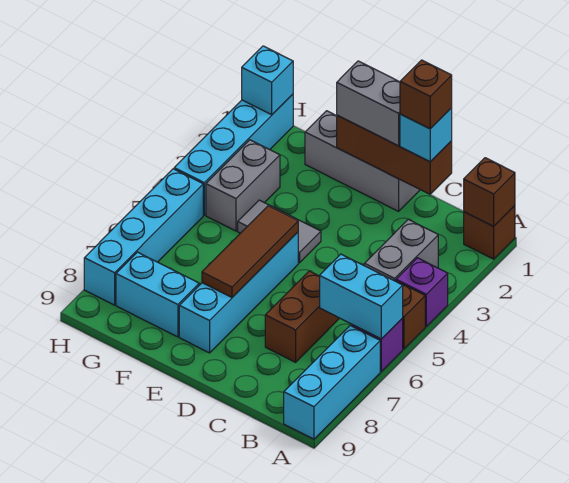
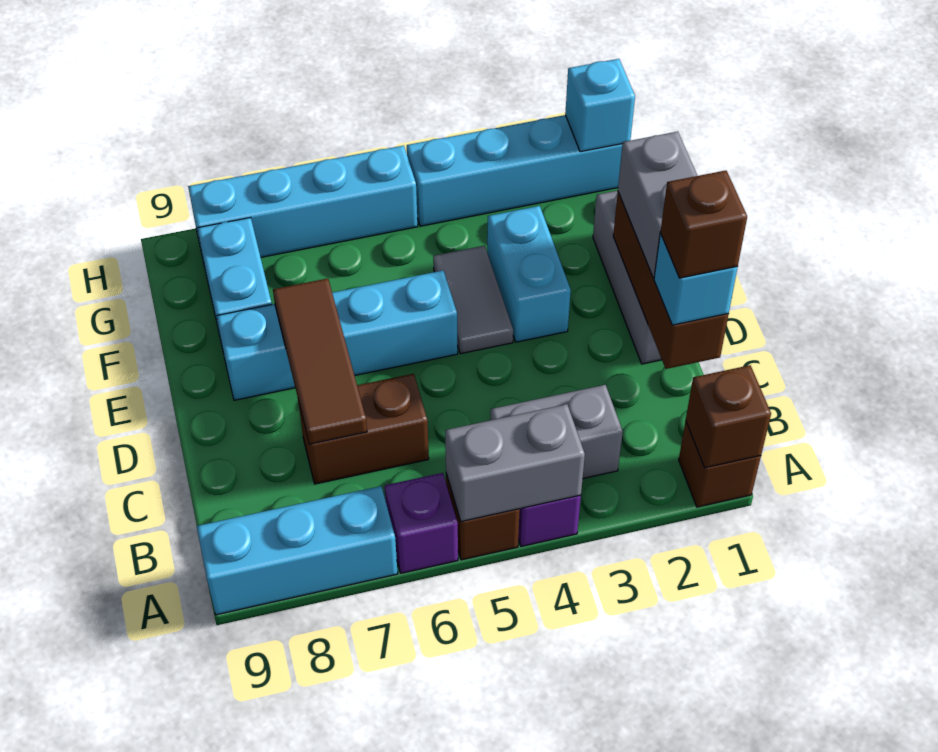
cyan brick A6:B6 level 2 -> cyan brick E3:F3 level 1
brown tile E5:E7 level 2 -> brown tile C7:E7 level 2
grey brick G3:G4 level 1 -> grey brick A4:A5 level 2

